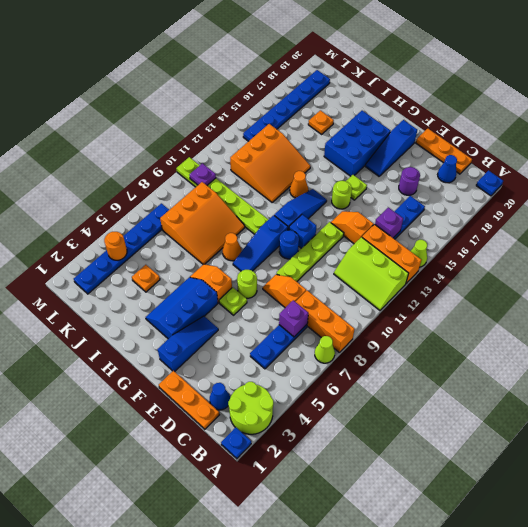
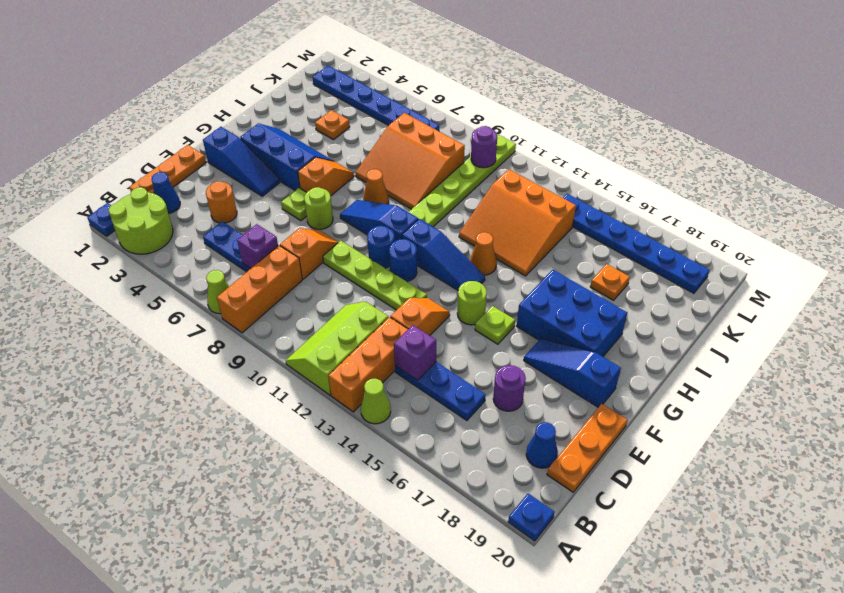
blue brick F11 level 1 -> blue round brick F11 level 1
orange round brick L4 level 2 -> orange round brick D4 level 1
purple plate L10 level 2 -> purple round brick L10 level 2

